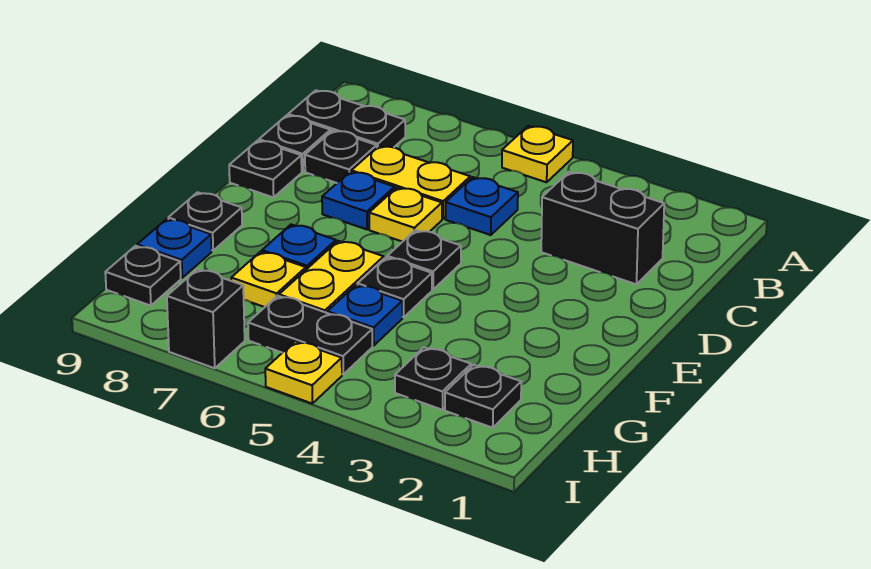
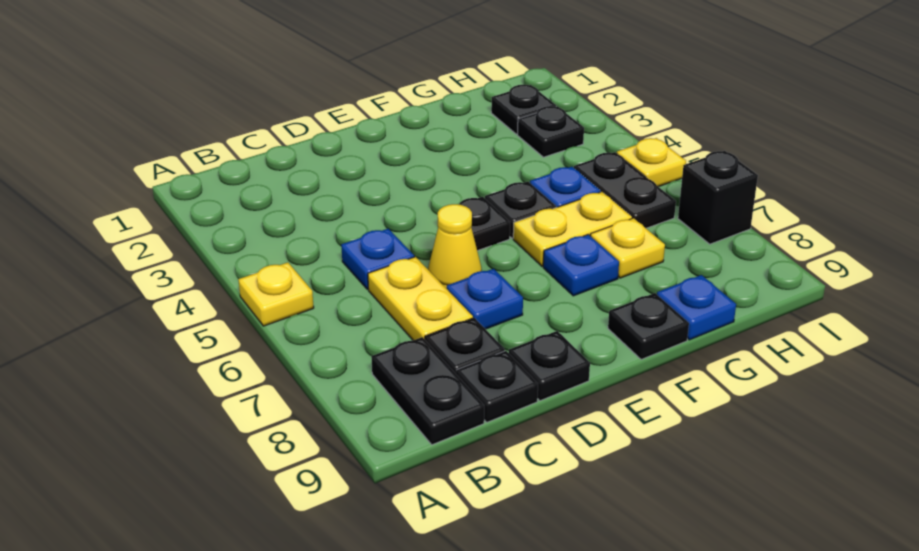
black brick C2:C3 level 1 -> none
yellow plate D6 level 1 -> yellow cone D6 level 1
black plate H9 level 1 -> none

